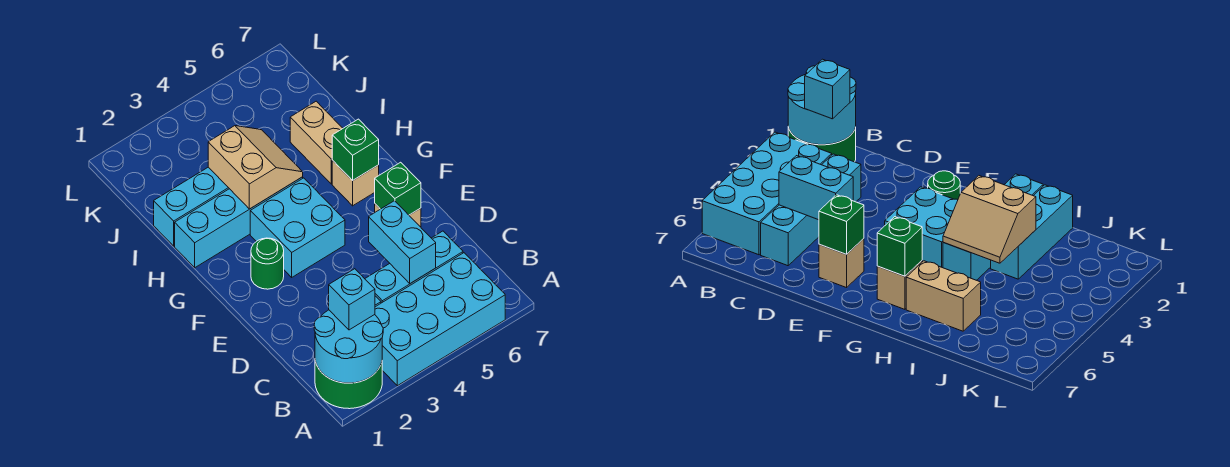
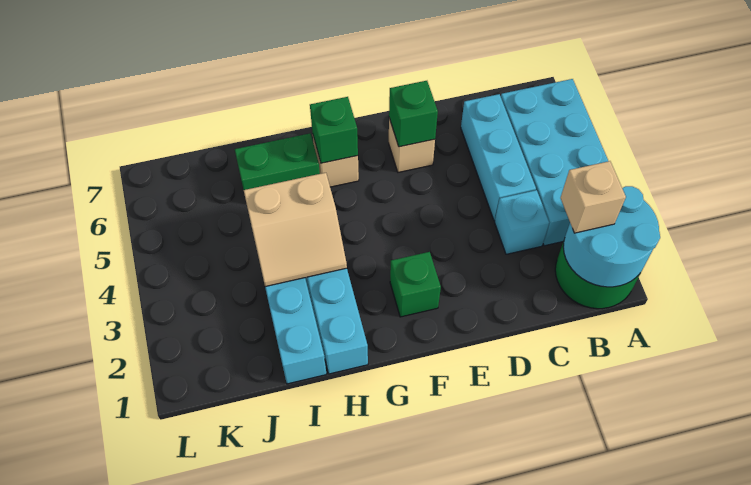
cyan brick B2 level 3 -> tan brick B2 level 3
cyan brick C5:D5 level 2 -> none
green round brick F2 level 1 -> green brick F2 level 1
cyan brick F3:G4 level 1 -> none
tan slope H3:I4 level 2 top 3 -> tan slope H3:I4 level 2 top 4
tan brick H6:I6 level 1 -> green brick H6:I6 level 1

